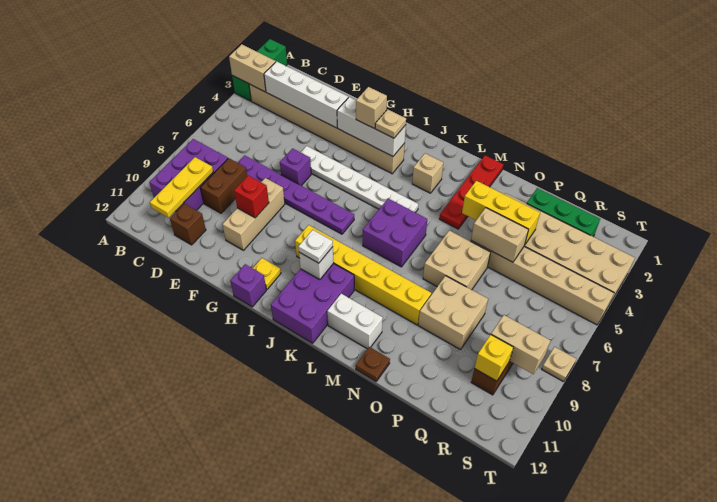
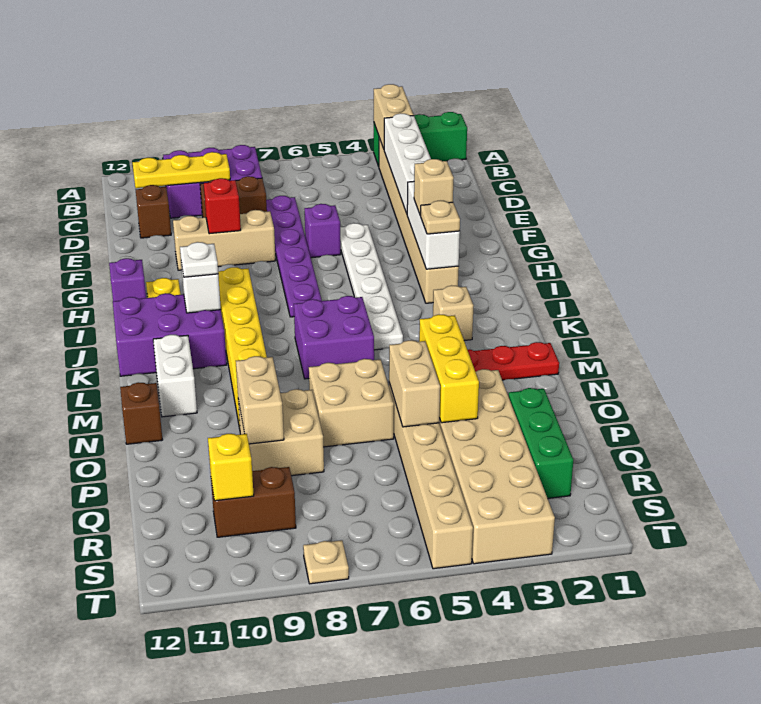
brown plate N12 level 1 -> brown brick N12 level 1
tan brick R9:S9 level 2 -> tan brick O9:P9 level 2

